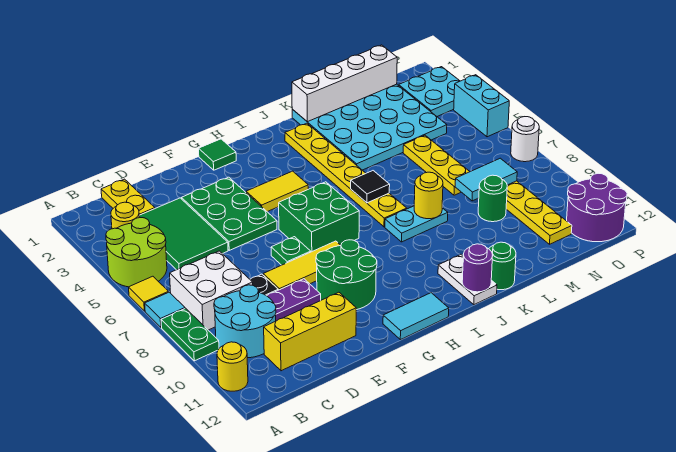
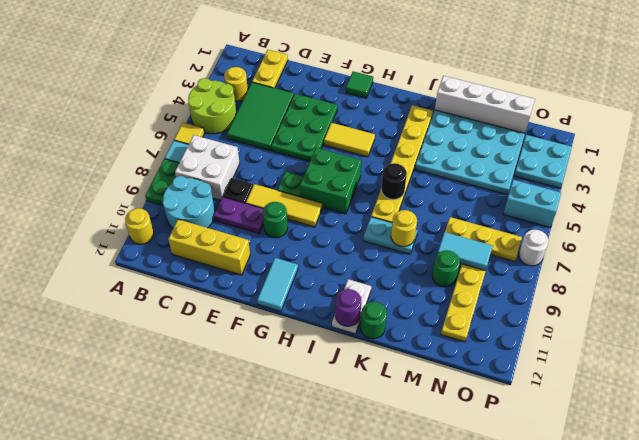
green round brick F9:G10 level 1 -> green round brick F9 level 1
cyan tile G12:H12 level 1 -> cyan tile G11:G12 level 1
black tile J6 level 2 -> black round brick J6 level 2
yellow plate M5:M7 level 1 -> yellow plate M7:O7 level 1
purple round brick O11:P12 level 1 -> none
cyan brick P4:P5 level 1 -> cyan brick O5:P5 level 1

